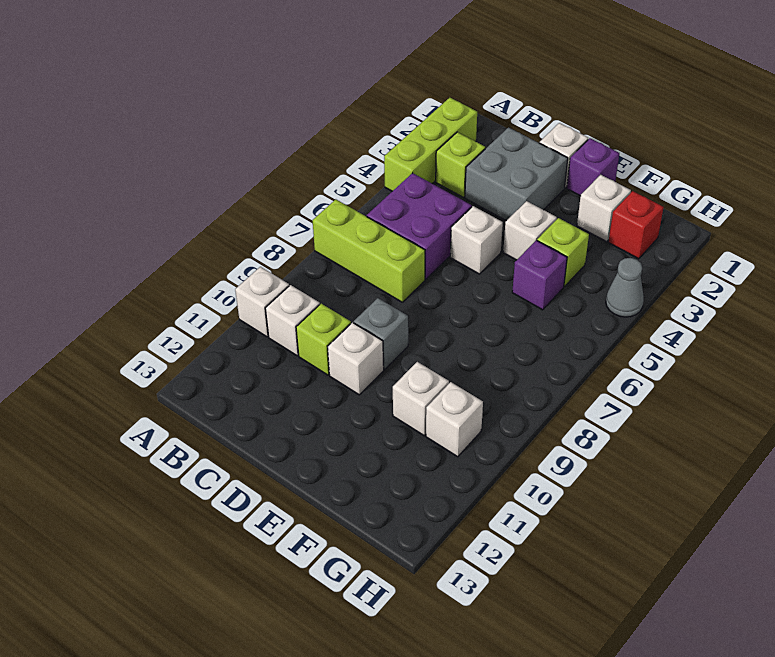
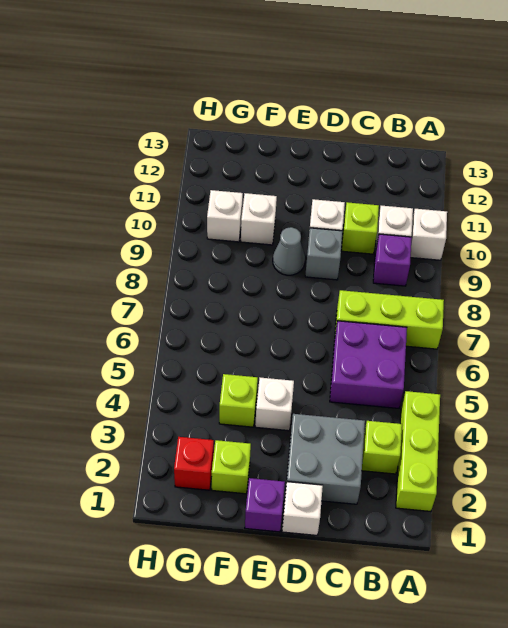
white brick D5 level 1 -> none
white brick F2 level 1 -> lime brick F2 level 1
purple brick F5 level 1 -> purple brick B9 level 1
grey cone H4 level 1 -> grey cone E9 level 1

